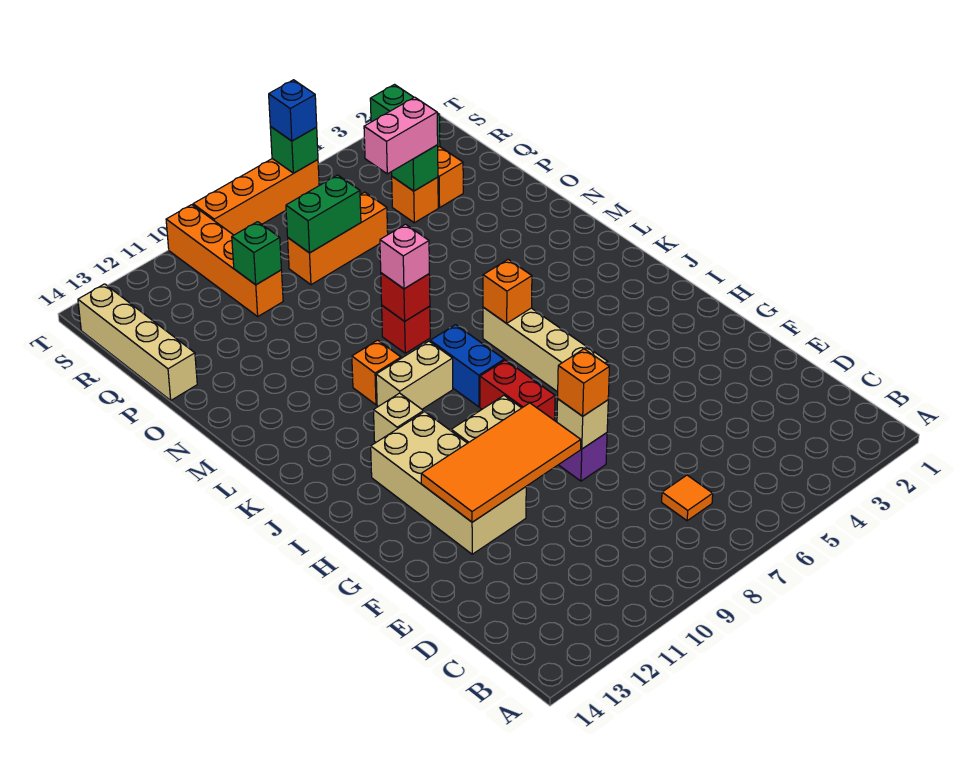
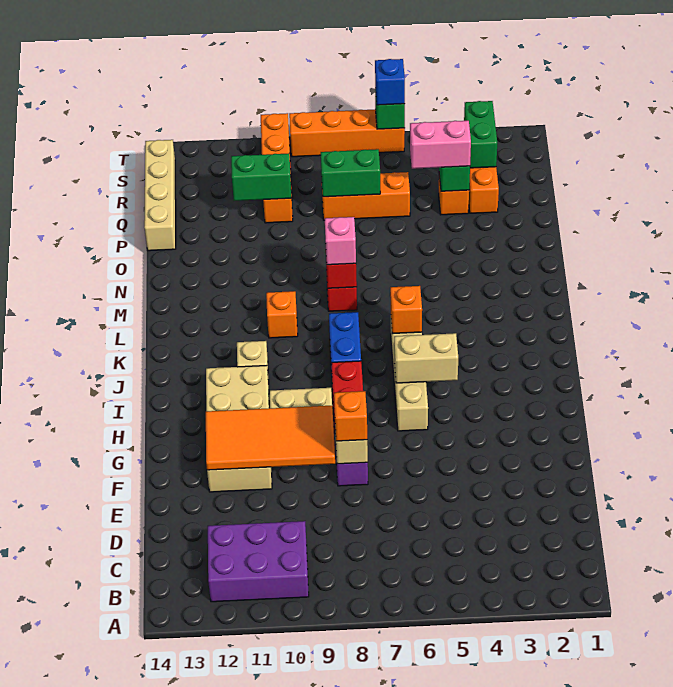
none -> purple brick B10:C12 level 1
orange tile C7 level 1 -> none
tan brick K9:K10 level 1 -> tan brick I5:I6 level 2
green brick Q10 level 2 -> green brick Q10:Q11 level 2

